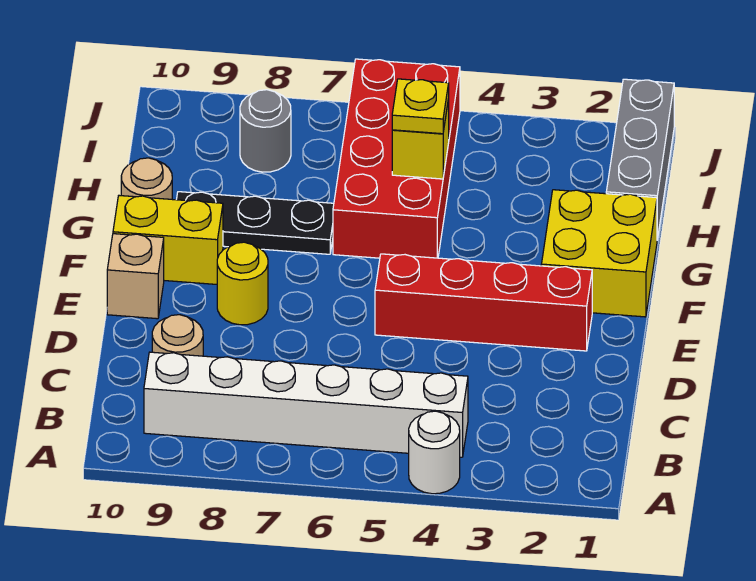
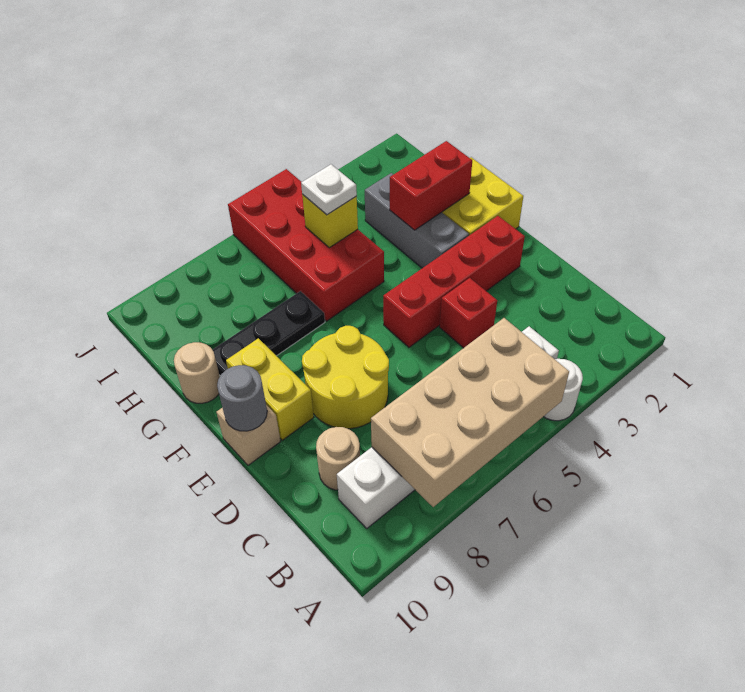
none -> tan brick A5:B8 level 2
none -> red brick D4 level 1
yellow round brick E8 level 1 -> yellow round brick D7:E8 level 1
yellow brick F9:F10 level 1 -> yellow brick E9:F9 level 1
none -> red brick G2:G3 level 2
grey brick H1:J1 level 1 -> grey brick F3:H3 level 1
yellow plate H5 level 3 -> white plate H5 level 3
grey round brick I8 level 1 -> grey round brick E10 level 2

